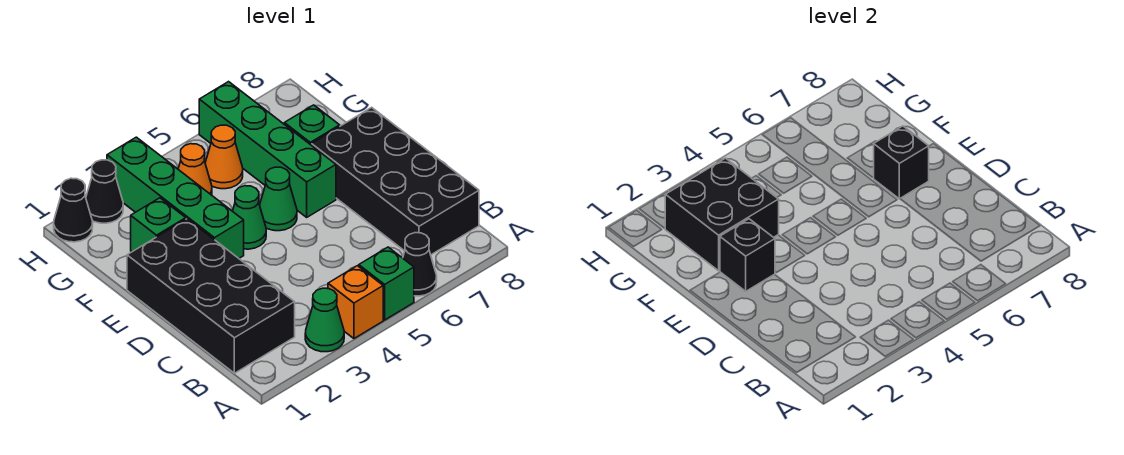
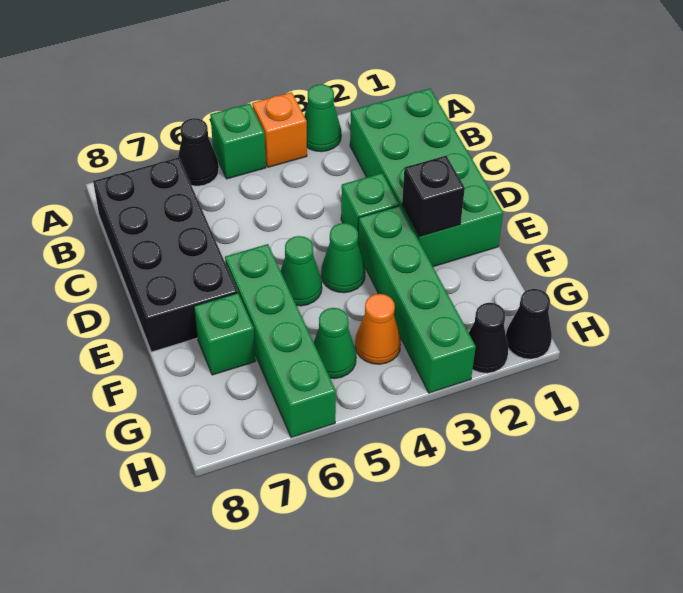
black brick B1:E2 level 1 -> green brick B1:E2 level 1
black brick E7 level 2 -> none
green brick F2 level 1 -> green brick D3 level 1
black brick F2:G3 level 2 -> none
orange cone G5 level 1 -> green cone G5 level 1

